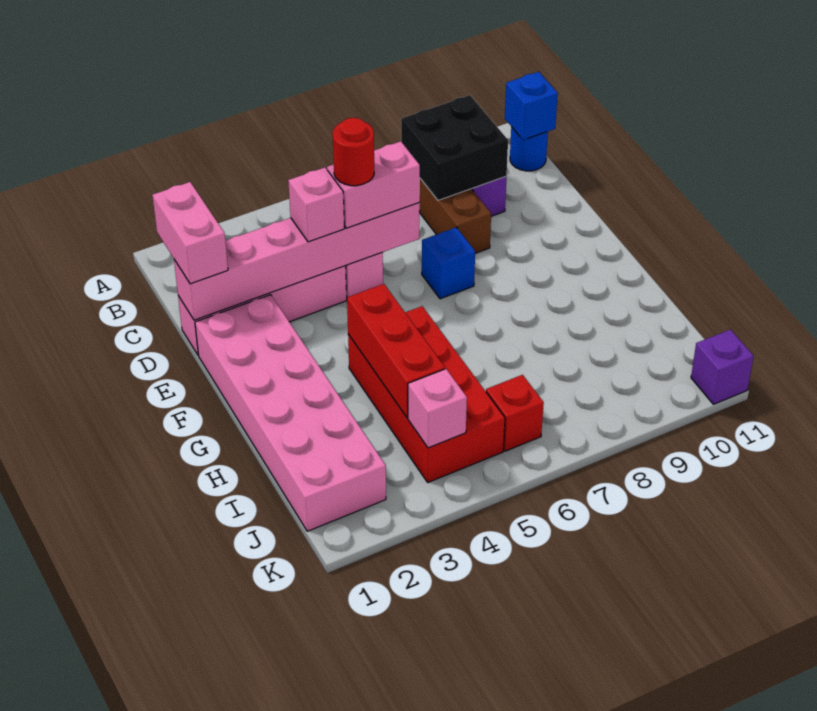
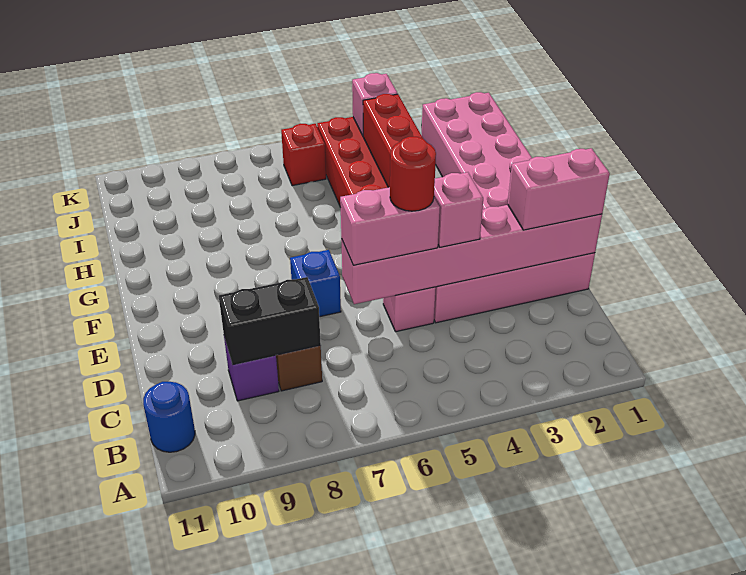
black brick B8:C9 level 2 -> black brick C8:C9 level 2
blue brick B11 level 2 -> none
pink brick C1:D1 level 3 -> pink brick D1:D2 level 3
purple brick K11 level 1 -> none

